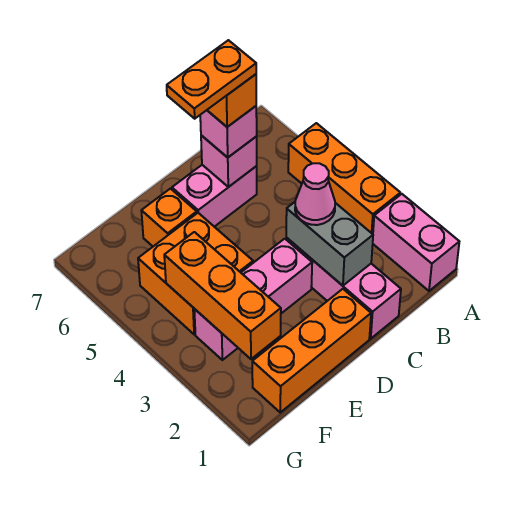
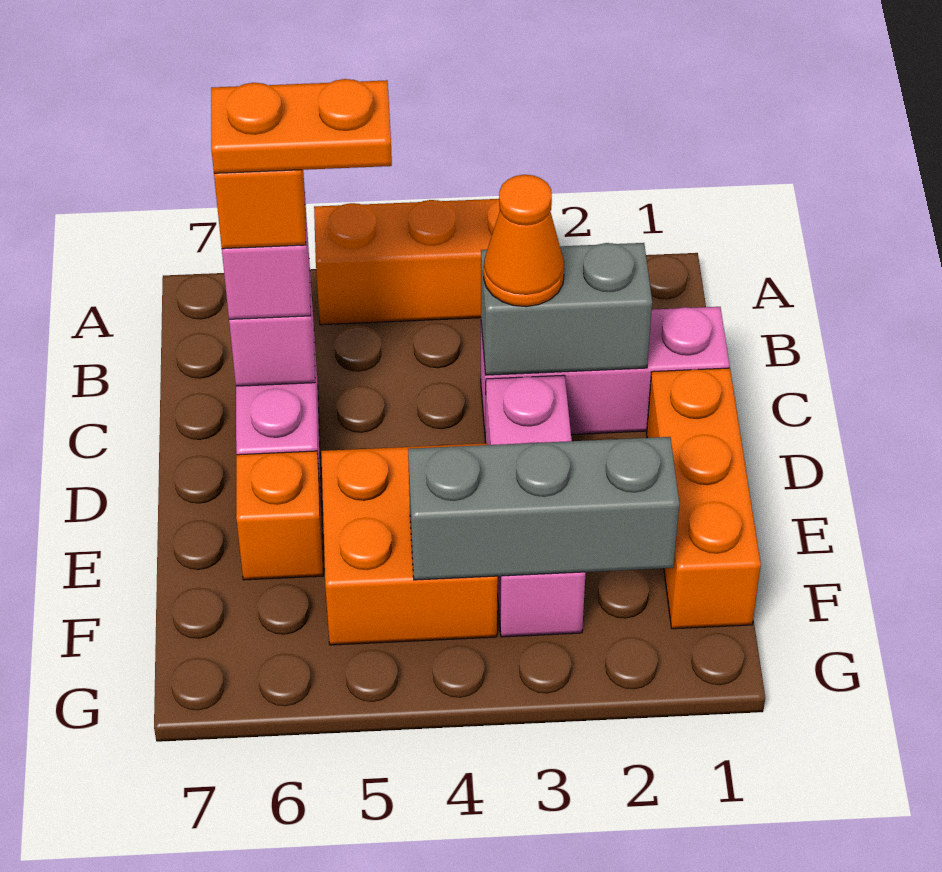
pink brick A1:A2 level 1 -> none
pink cone C3 level 3 -> orange cone C3 level 3
orange plate C6:D6 level 5 -> orange plate C5:C6 level 5
orange brick F2:F4 level 2 -> grey brick F2:F4 level 2

